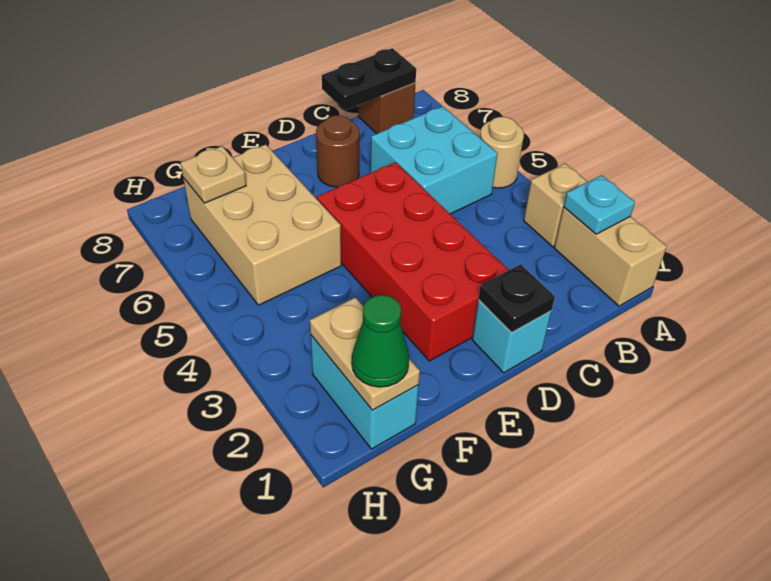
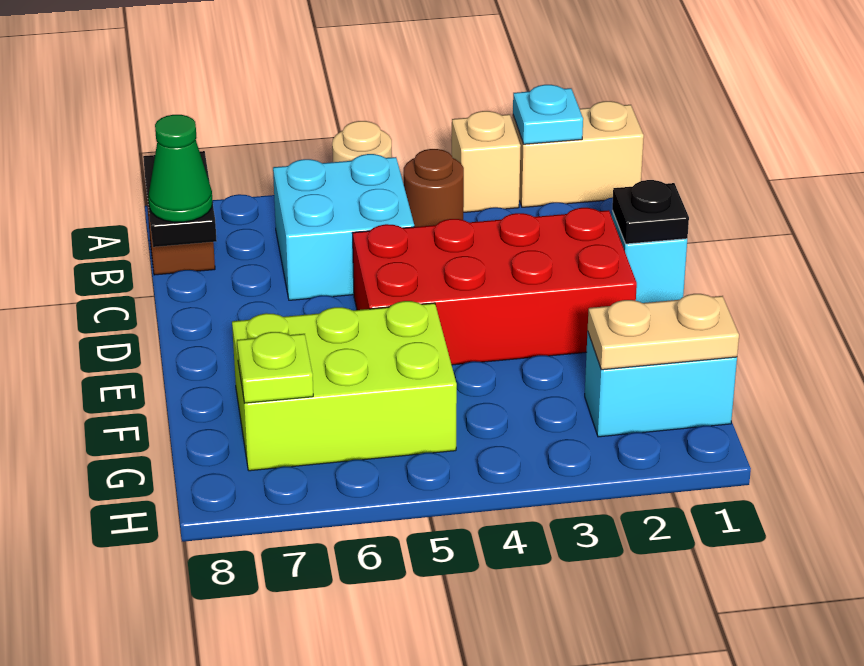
brown round brick D7 level 1 -> brown round brick B4 level 1
tan brick F5:G7 level 1 -> lime brick F5:G7 level 1
green cone G1 level 3 -> green cone C8 level 3
tan plate G7 level 2 -> lime plate G7 level 2

